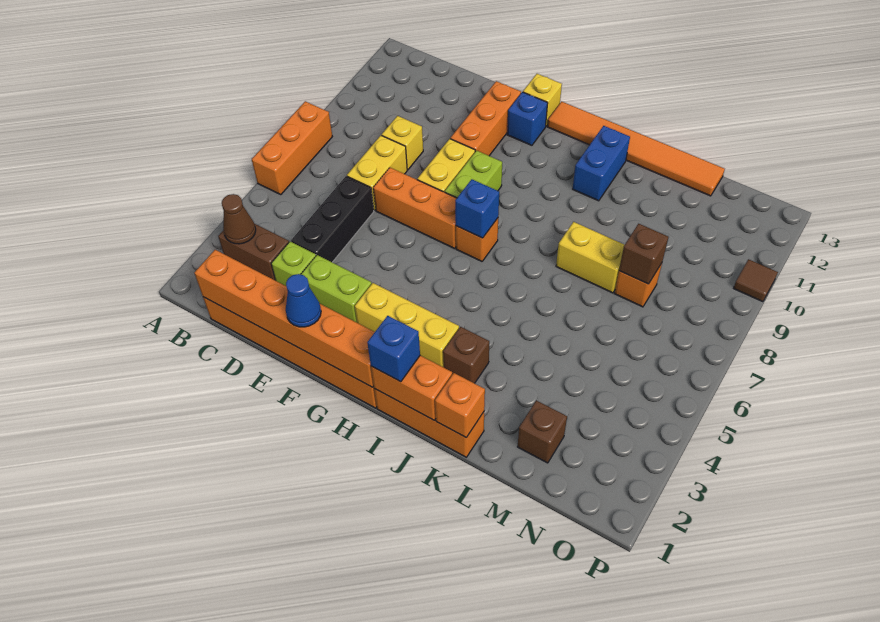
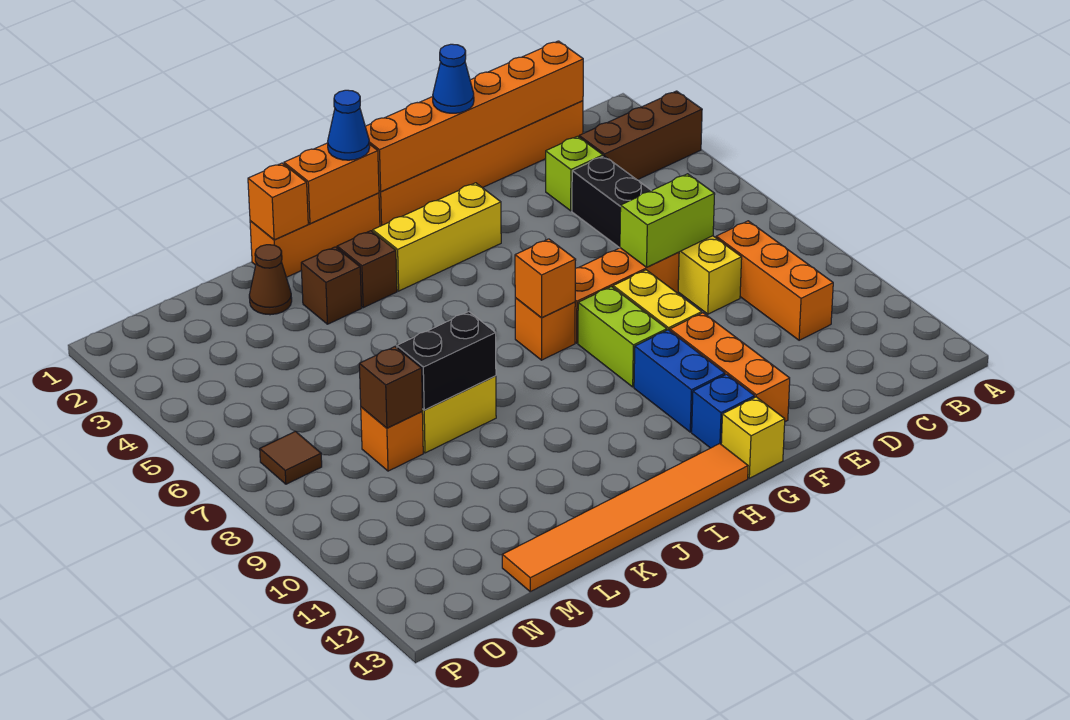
orange brick A6:A8 level 1 -> orange brick C8:C10 level 1
brown brick B3:C3 level 1 -> brown brick A3:C3 level 1
brown cone B3 level 2 -> brown cone L2 level 1
yellow brick D9 level 1 -> none
lime brick E3:F3 level 1 -> lime brick D7:E7 level 2
blue brick H7 level 2 -> orange brick H7 level 2
blue brick I1 level 3 -> blue cone I1 level 3
blue brick J11:J12 level 1 -> blue brick G10:G11 level 1
none -> black brick K8:L8 level 2
brown brick M2 level 1 -> brown brick K3 level 1
brown tile P10 level 1 -> brown tile O7 level 1

